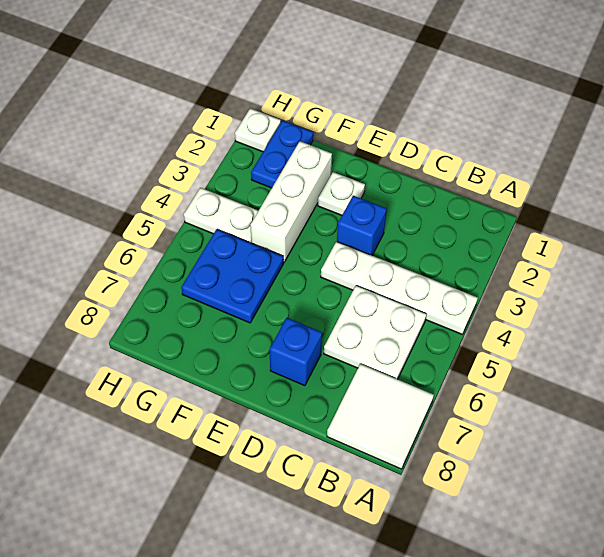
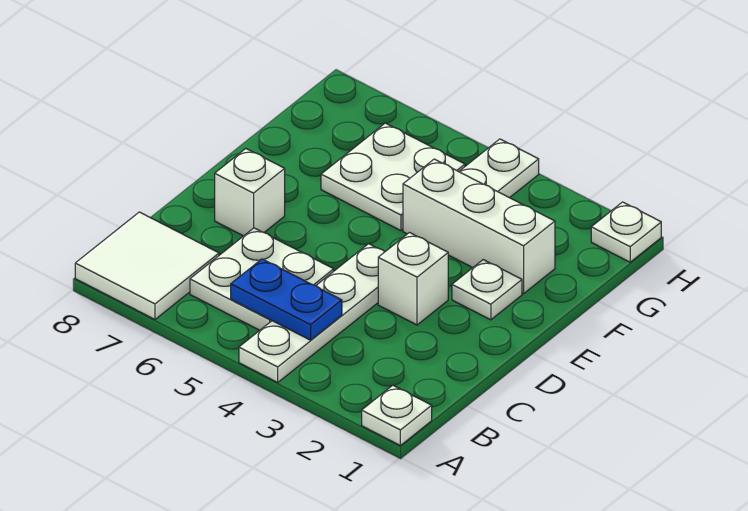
none -> white plate A1 level 1
blue brick D3 level 1 -> white brick D3 level 1
blue brick D7 level 1 -> white brick D7 level 1
blue plate F5:G6 level 1 -> white plate F5:G6 level 1
blue plate G1:G2 level 1 -> blue plate B4:B5 level 2

